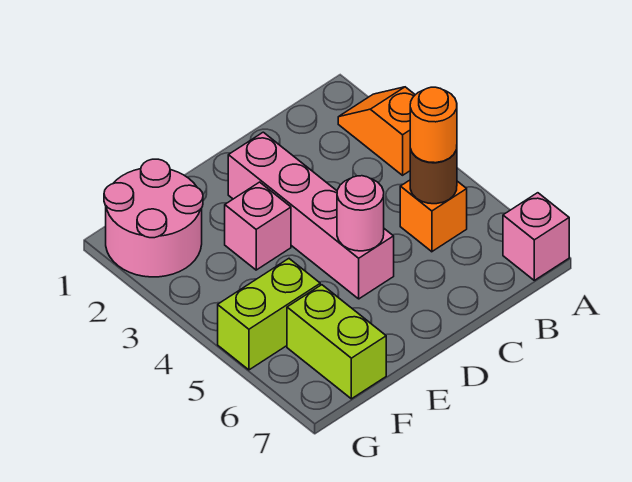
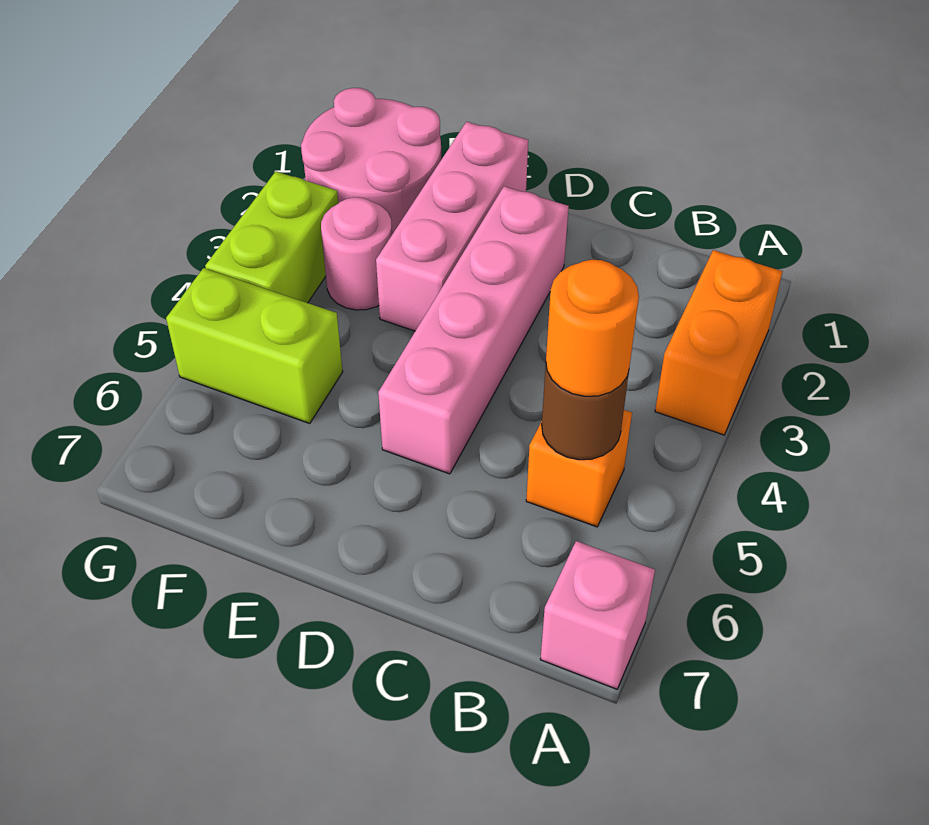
orange slope A2:A3 level 1 top 3 -> orange brick A2:A3 level 1
pink round brick D5 level 2 -> pink round brick F3 level 1
pink brick E3 level 1 -> pink brick E1:E3 level 1
lime brick F6:F7 level 1 -> lime brick G3:G4 level 1

